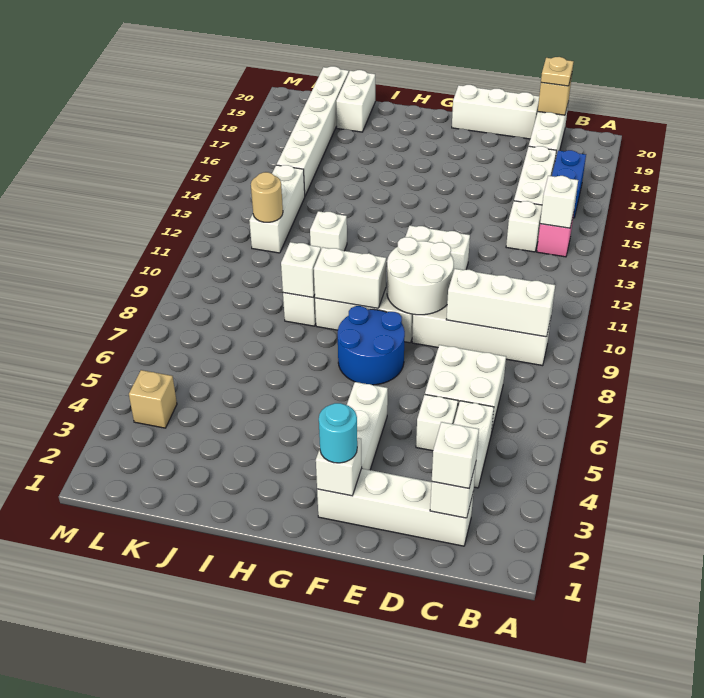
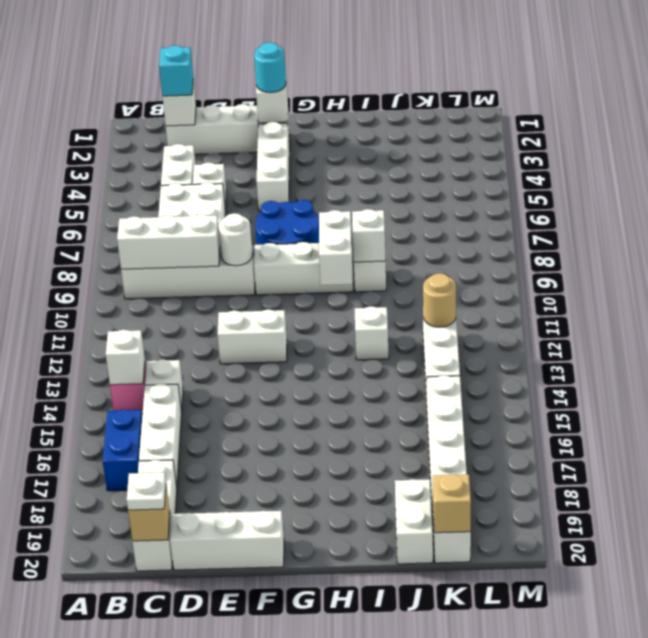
white brick C2 level 3 -> cyan brick C2 level 3
tan plate C20 level 3 -> white plate C20 level 3
white round brick E9:F10 level 2 -> white round brick E9 level 2
white brick G9:H9 level 2 -> white brick H9:H10 level 2
tan brick L4 level 1 -> tan brick K20 level 2

